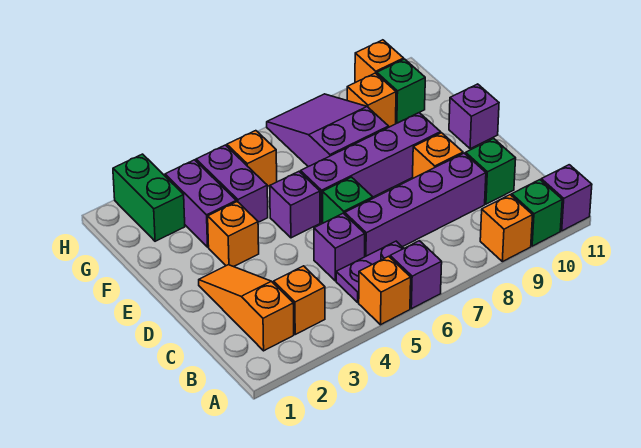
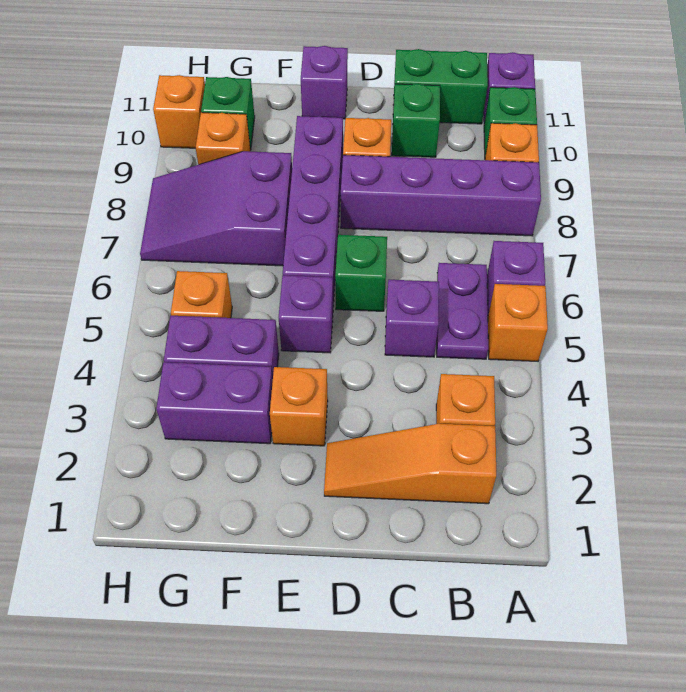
purple brick C6:C9 level 1 -> purple brick A8:D8 level 1
green brick G2:H2 level 1 -> green brick B11:C11 level 1

